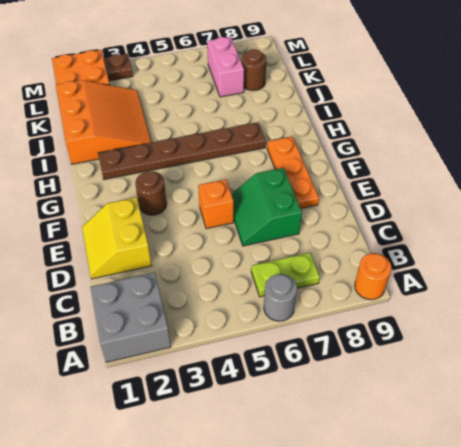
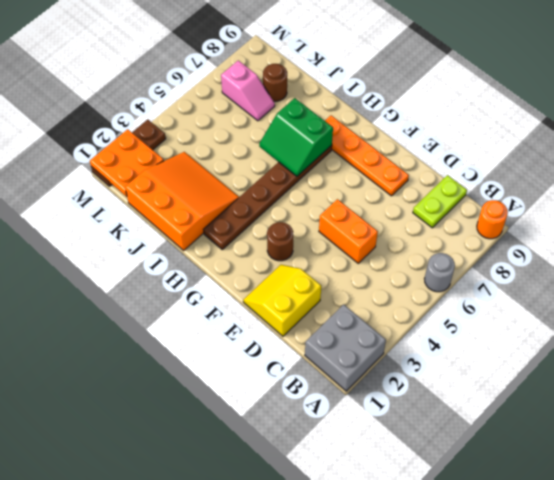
lime plate B6:B7 level 1 -> lime plate C8:C9 level 1
yellow slope D1:E2 level 1 top 2 -> yellow slope D1:E2 level 1 top D
green slope D6:E7 level 1 top 7 -> green slope H6:I7 level 2 top 7
orange brick E5 level 1 -> orange brick D5:E5 level 1
orange plate E8:G8 level 1 -> orange plate E8:H8 level 1
pink brick K7:L7 level 1 -> pink slope K7:L7 level 1 top L

